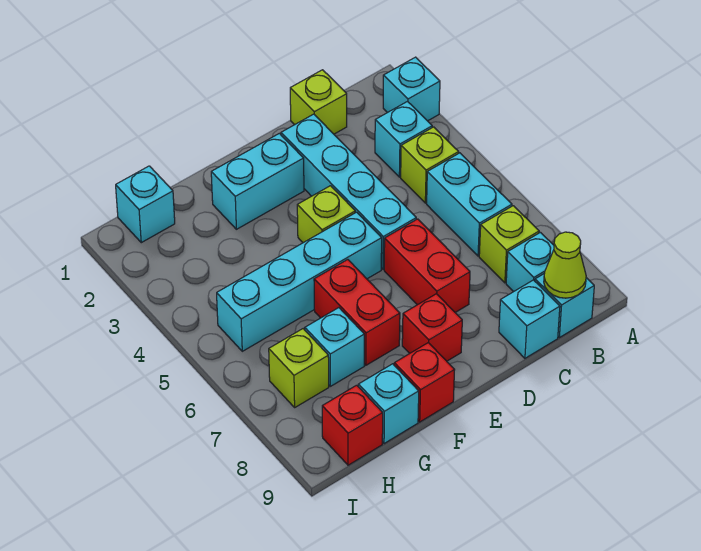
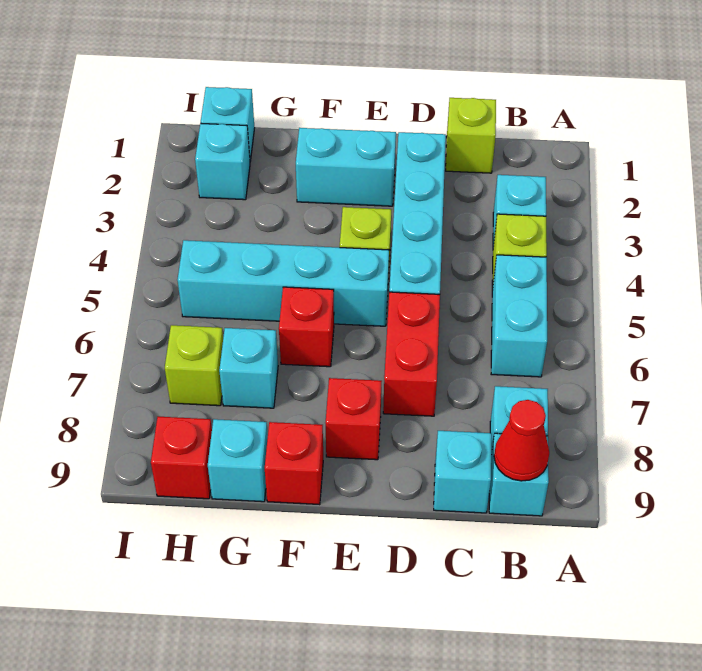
cyan brick A2 level 1 -> cyan brick H2 level 1
lime brick B7 level 1 -> none
lime cone B9 level 2 -> red cone B9 level 2
red brick F6:F7 level 1 -> red brick F6 level 1

